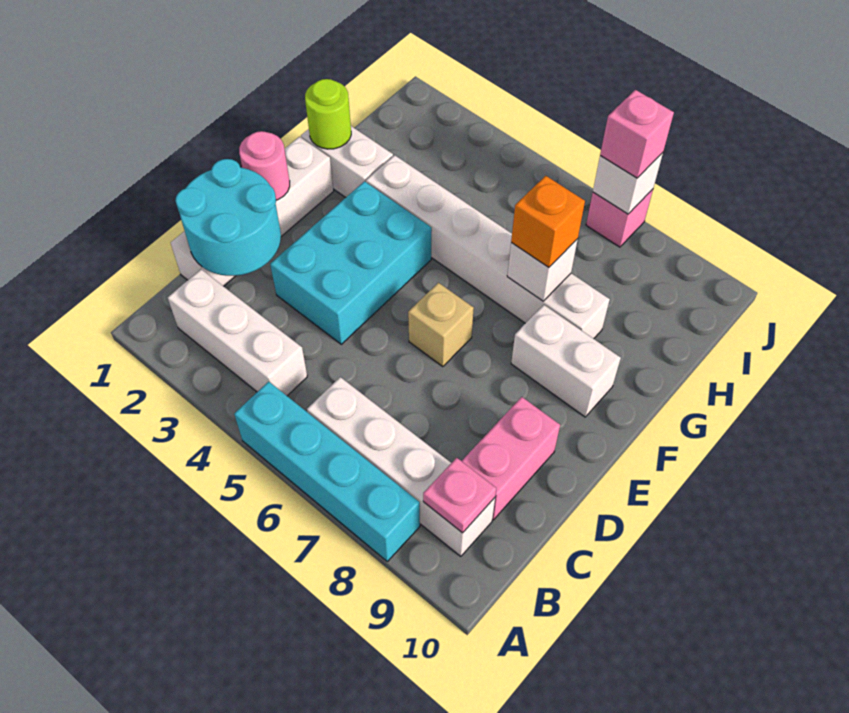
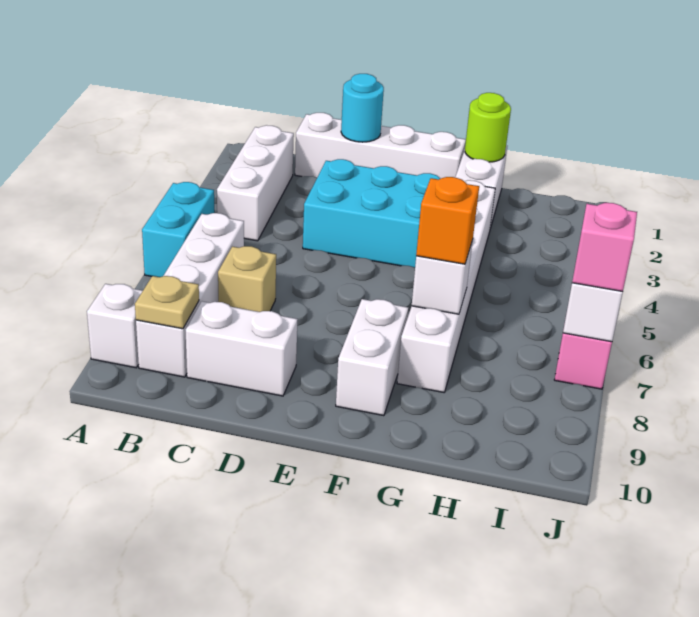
cyan brick A5:A8 level 1 -> cyan brick A5:A6 level 1
none -> white brick A9 level 1
pink plate B9 level 2 -> tan plate B9 level 2
cyan round brick C1:D2 level 2 -> cyan round brick D1 level 2
pink brick C9:D9 level 1 -> white brick C9:D9 level 1
pink round brick E1 level 2 -> none
tan brick E6 level 1 -> tan brick C7 level 1

